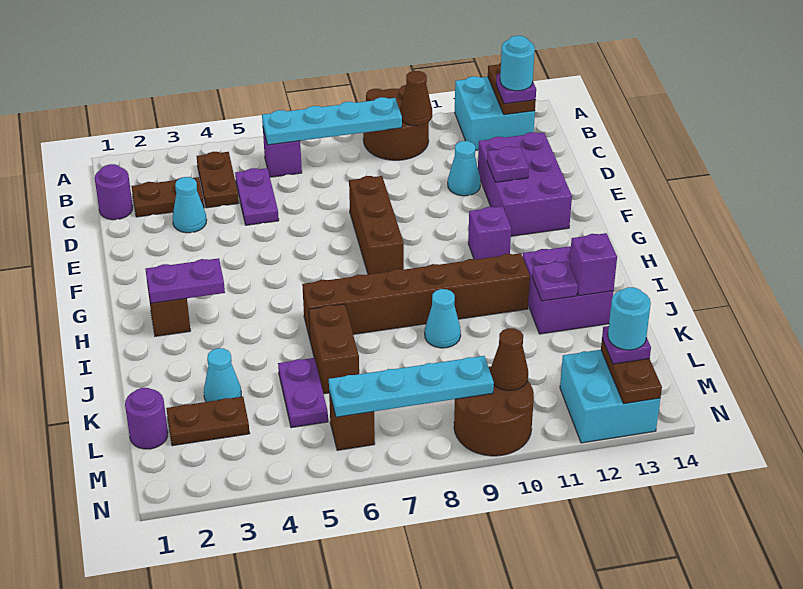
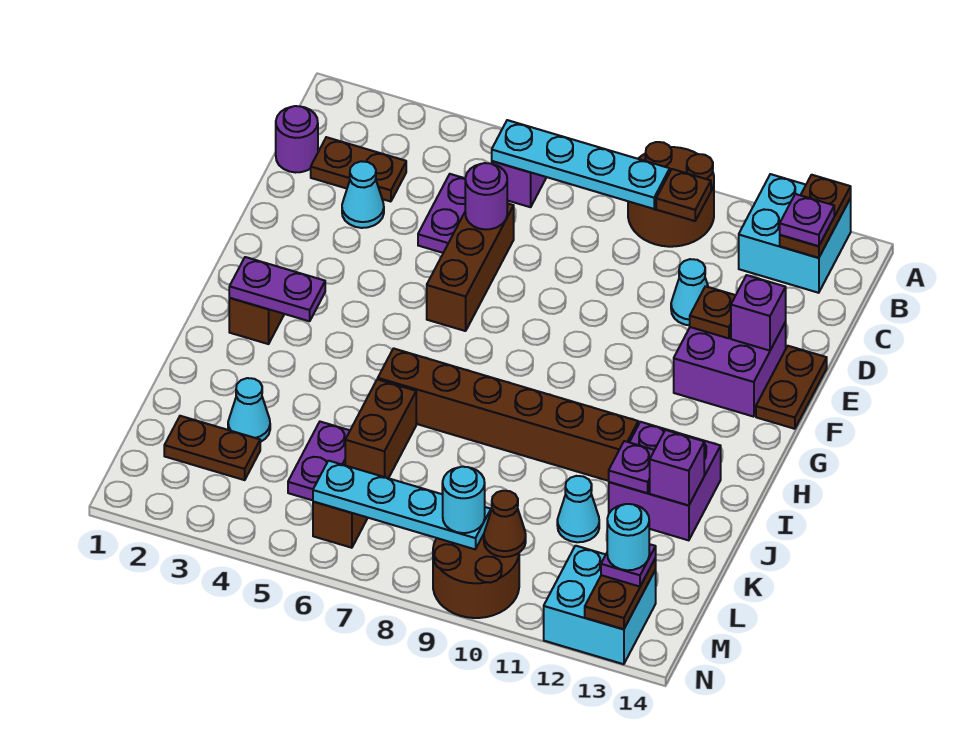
brown plate B4:C4 level 1 -> brown plate E14:F14 level 1
brown cone B10 level 2 -> brown plate B10 level 2
cyan round brick B13 level 4 -> cyan round brick M9 level 3
purple brick D12:F13 level 1 -> purple brick E12:F13 level 1
brown brick E8:G8 level 1 -> brown brick D6:F6 level 1
purple plate E12 level 2 -> brown plate E12 level 2
purple brick G11 level 1 -> purple brick E13 level 2
cyan cone J9 level 1 -> cyan cone K11 level 1
purple round brick L1 level 1 -> purple round brick D6 level 2

